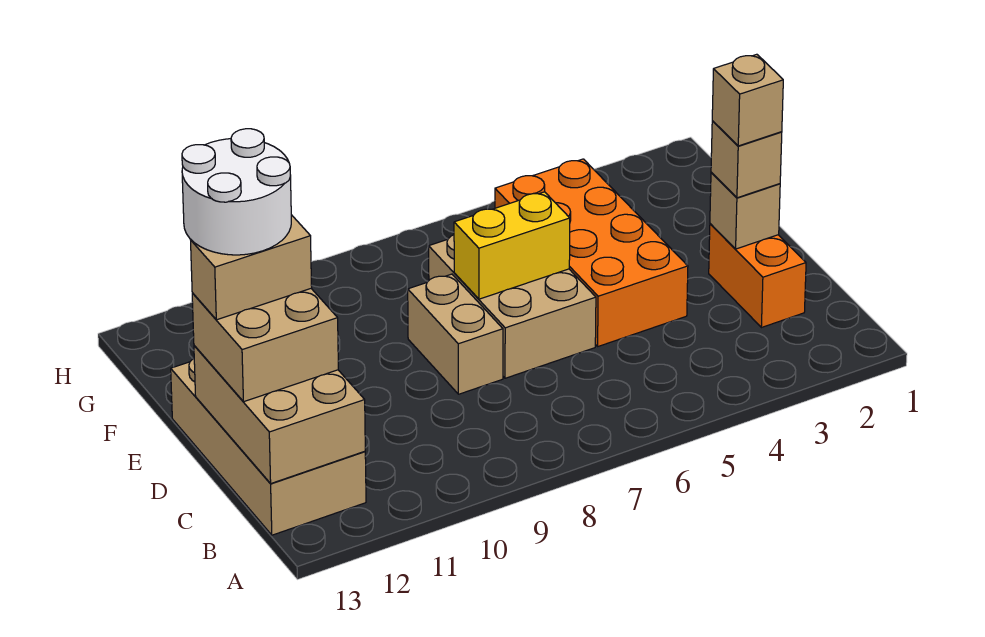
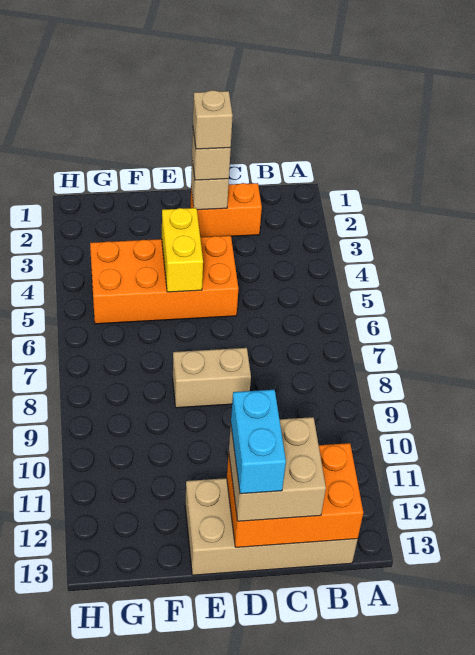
tan brick B12:D13 level 2 -> orange brick B12:D13 level 2
tan brick D6:F7 level 1 -> none
tan brick D12:D13 level 4 -> cyan brick D12:D13 level 4
white round brick D12:E13 level 5 -> none
yellow brick E6:E7 level 2 -> yellow brick E4:E5 level 2

